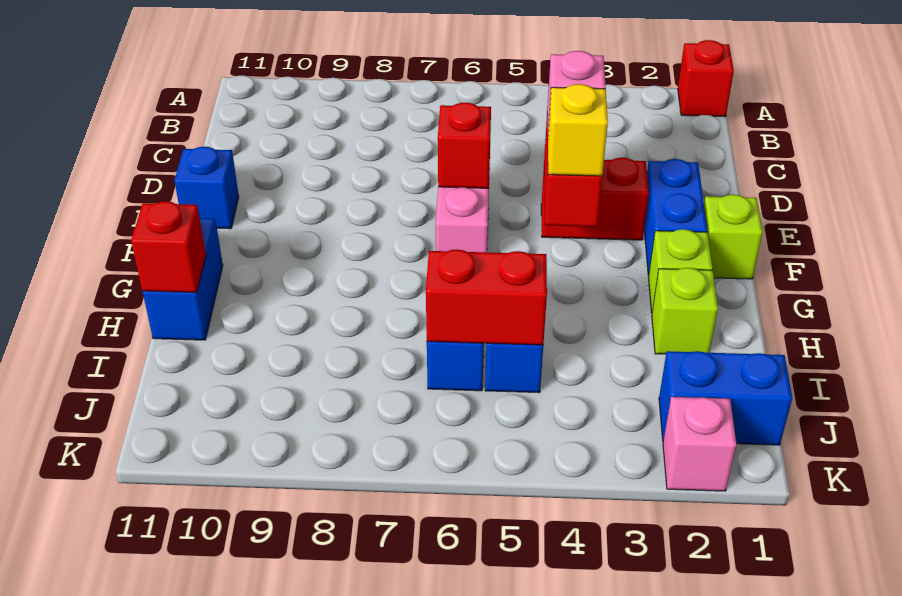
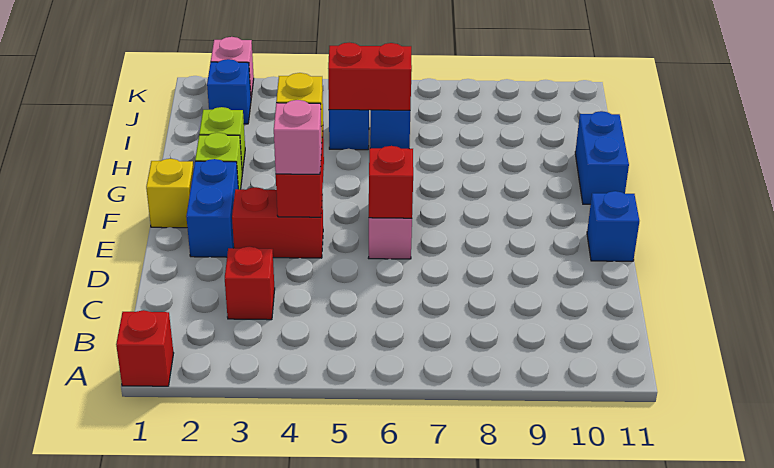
lime brick F1 level 1 -> yellow brick F1 level 1
red brick H11 level 2 -> red brick C3 level 1
blue brick J1:J2 level 1 -> blue brick J2 level 1

